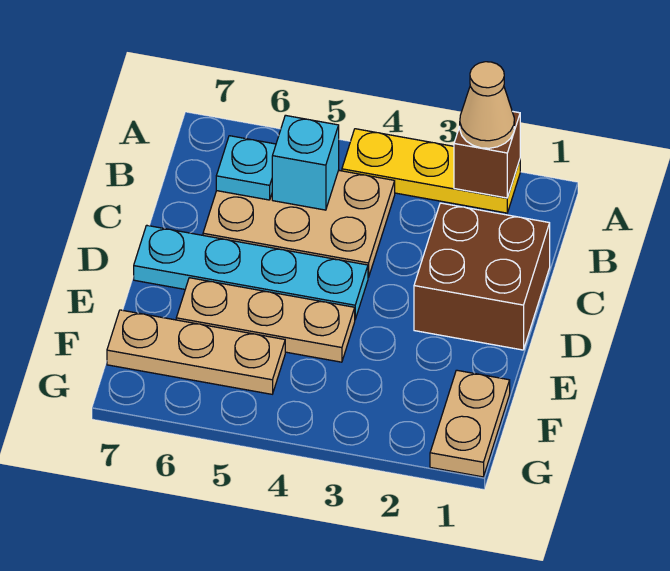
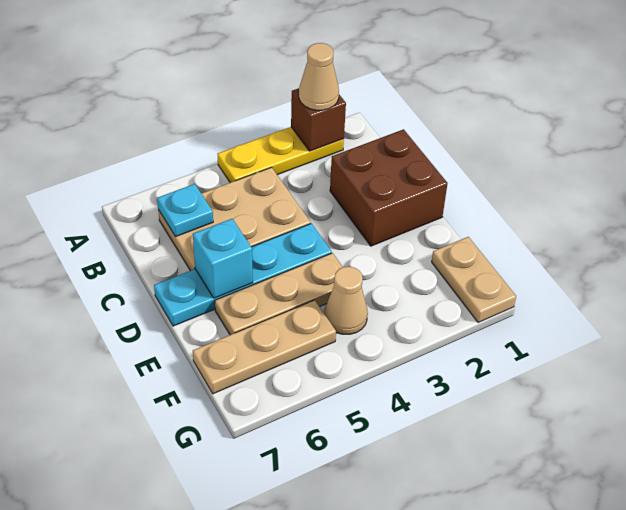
cyan brick B5 level 2 -> cyan brick D6 level 2
none -> tan cone F4 level 1

